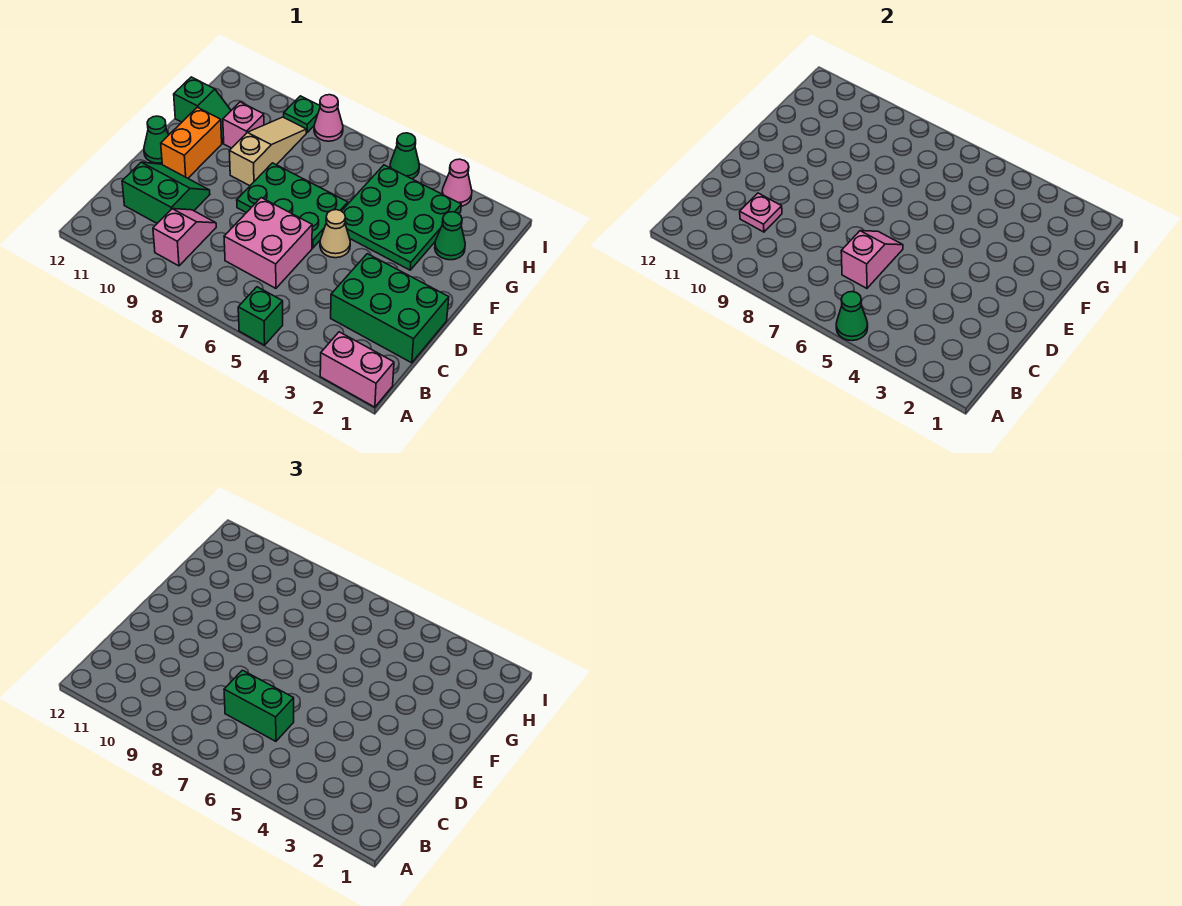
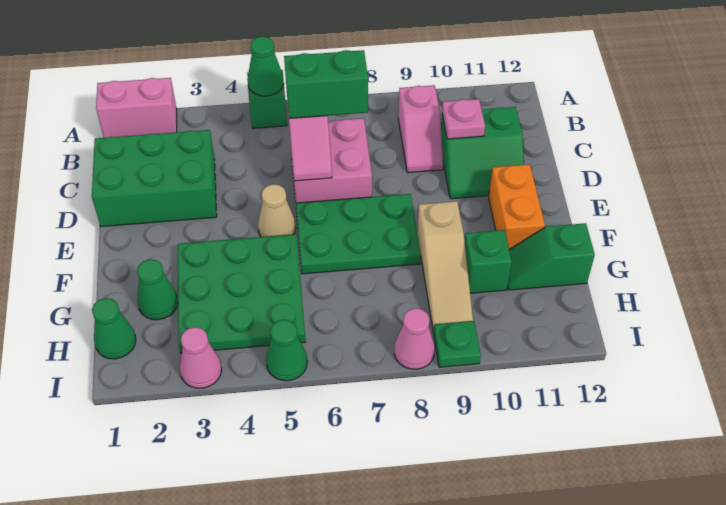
green cone E12 level 1 -> green cone H1 level 1
pink brick G10 level 1 -> green brick G10 level 1

